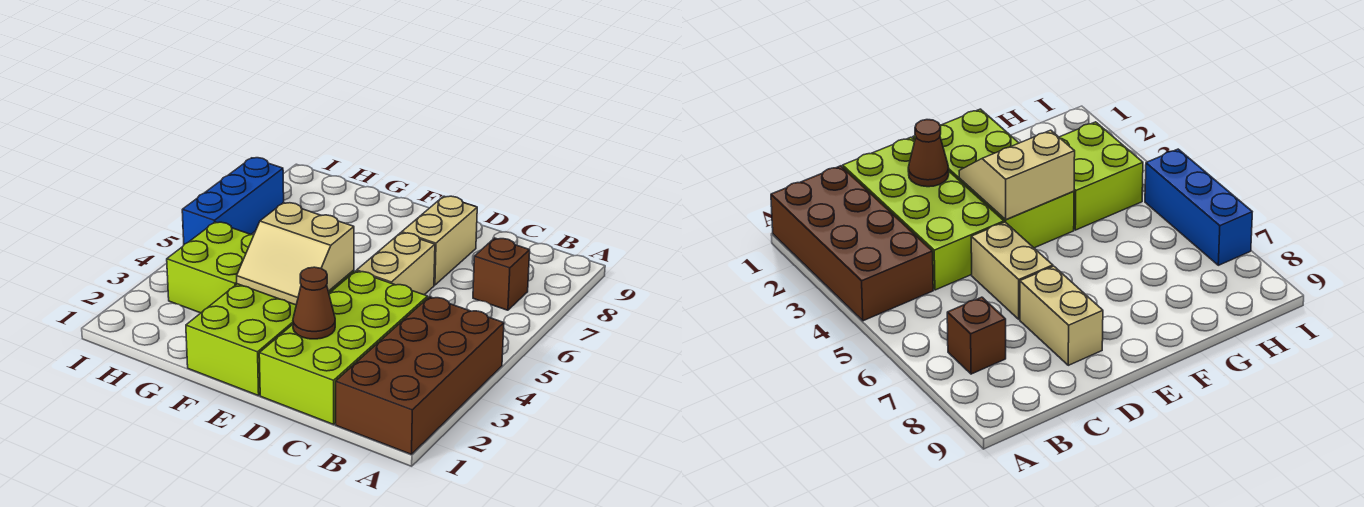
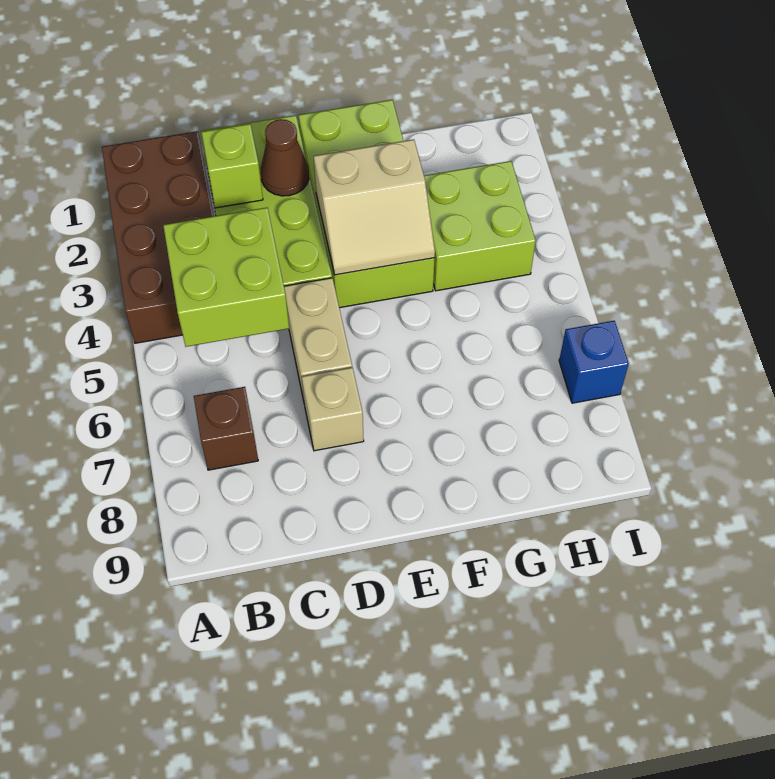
none -> lime brick B4:C5 level 2
none -> lime brick C2 level 2
tan brick D7:D8 level 1 -> tan brick D7 level 1
tan slope E3:F4 level 2 top 4 -> tan slope E3:F4 level 2 top 3
blue brick I5:I7 level 1 -> blue brick I7 level 1

